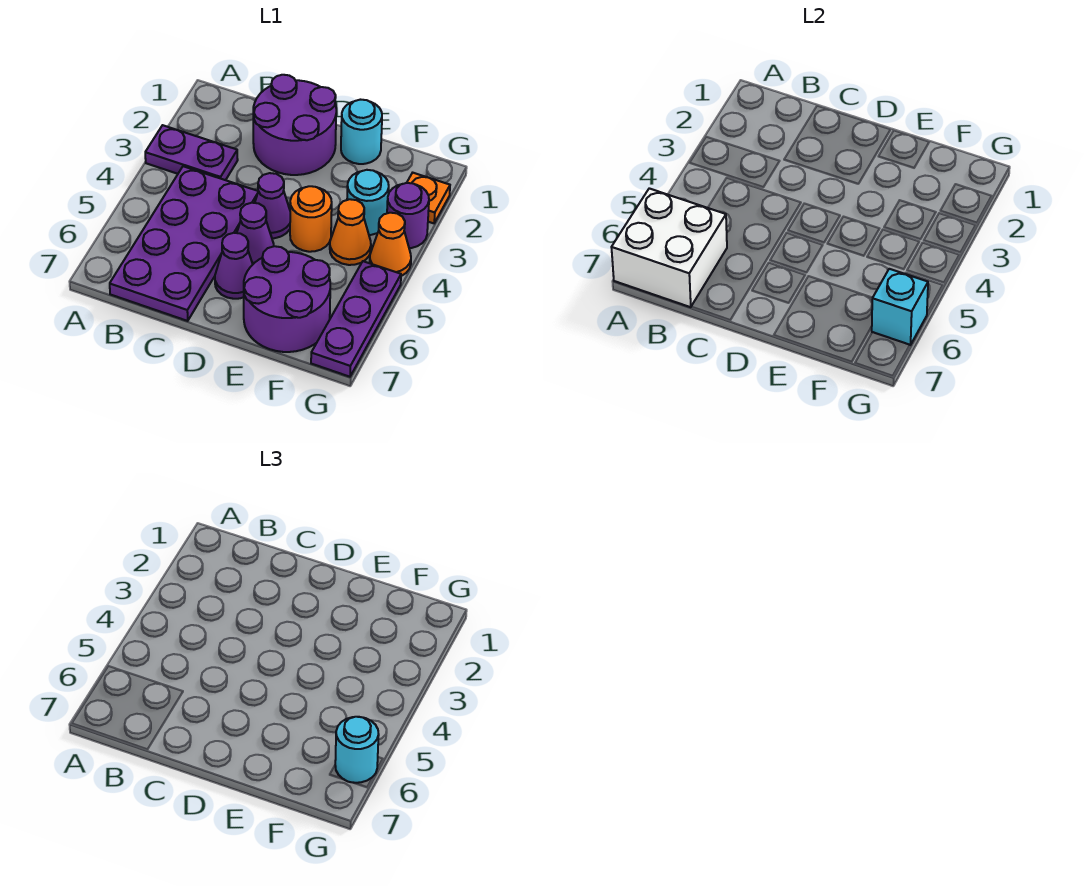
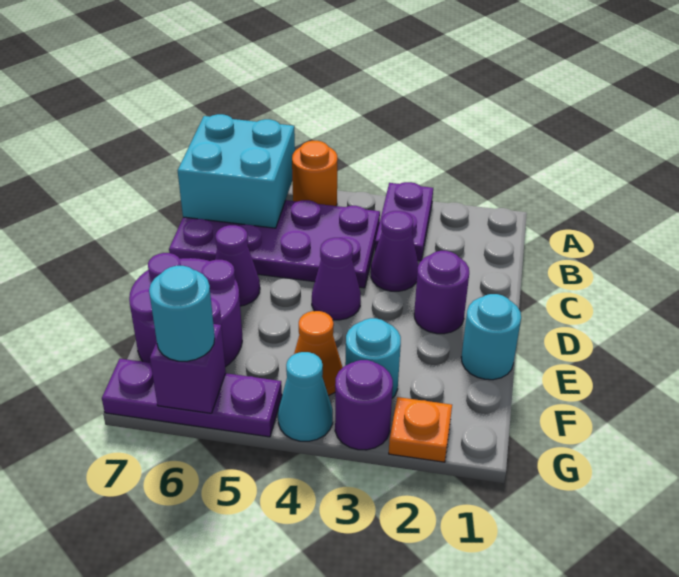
white brick A6:B7 level 2 -> cyan brick A6:B7 level 2
purple round brick C1:D2 level 1 -> purple round brick D2 level 1
purple cone D5 level 1 -> purple cone C3 level 1
orange round brick E4 level 1 -> orange round brick A5 level 1
orange cone G4 level 1 -> cyan cone G4 level 1
cyan brick G6 level 2 -> purple brick G6 level 2

